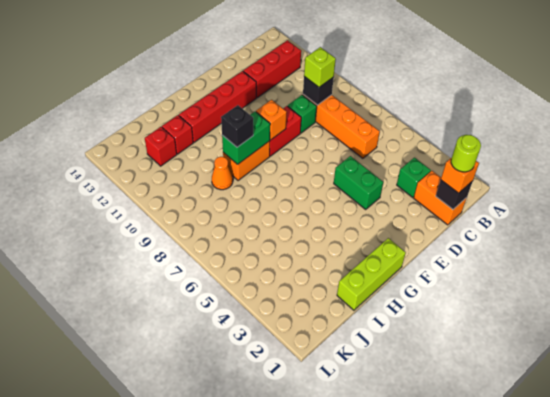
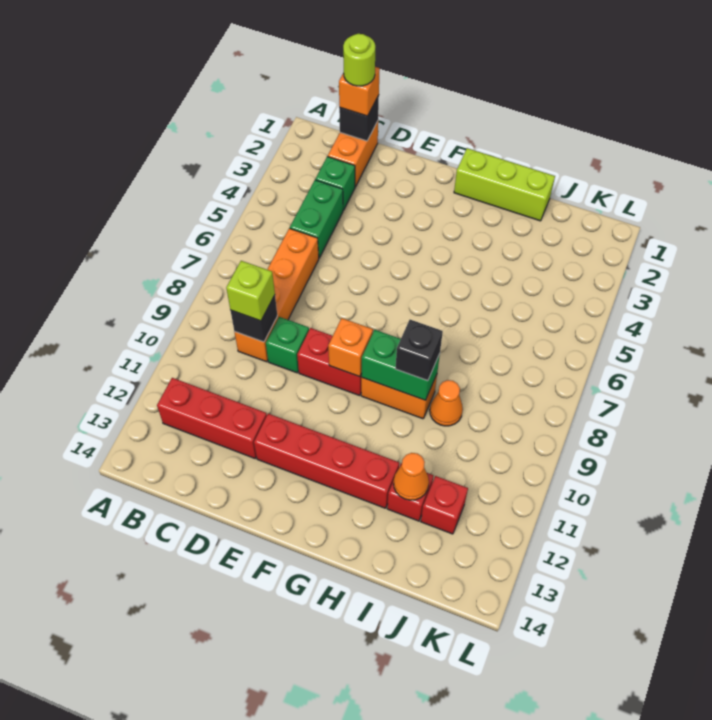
green brick E4:E5 level 1 -> green brick C4:C5 level 1
none -> orange cone I12 level 2

